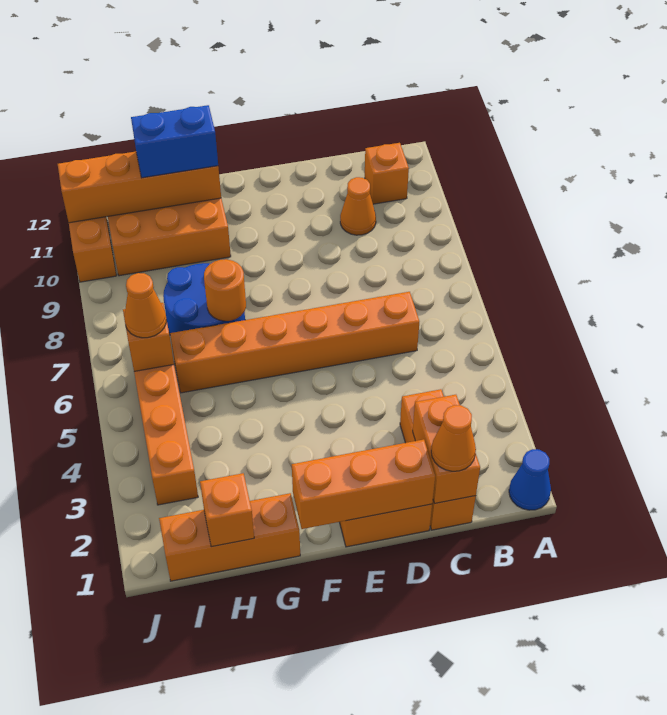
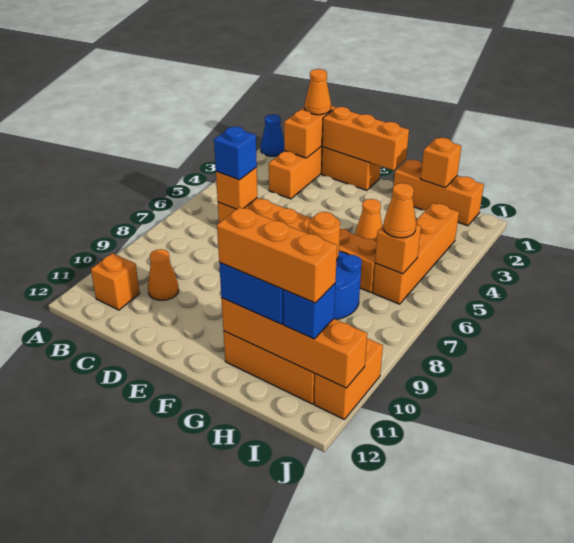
none -> orange brick C6 level 2
none -> blue brick C6 level 3
none -> orange cone G4 level 1
none -> orange brick G11:I11 level 4
none -> blue brick I11 level 3

